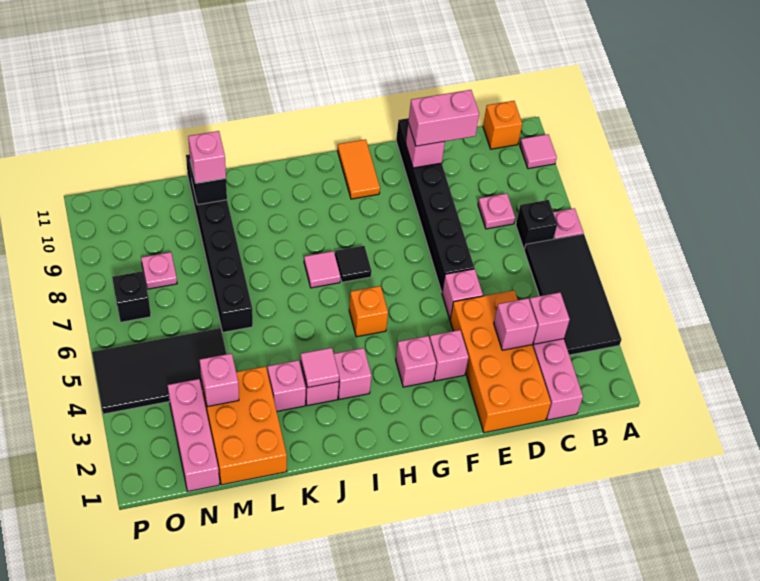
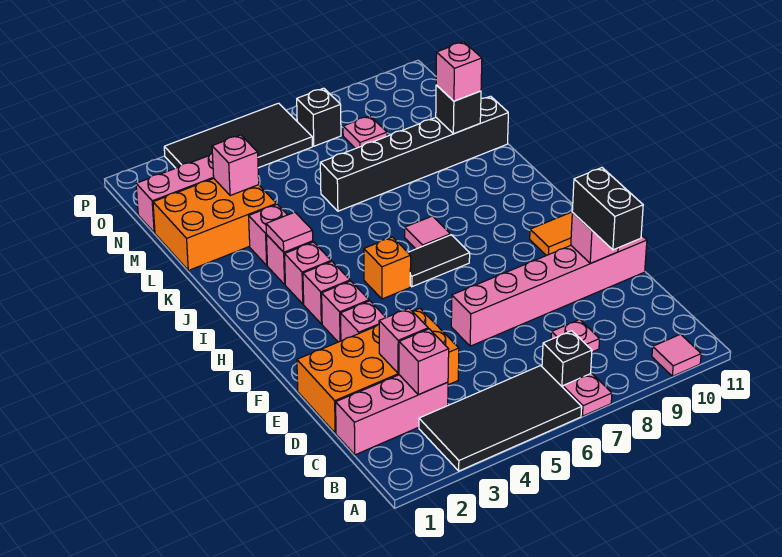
orange brick B11 level 1 -> none
pink brick D10:E10 level 3 -> black brick D10:E10 level 3
pink brick E5 level 1 -> pink brick H3 level 1
black brick E6:E11 level 1 -> pink brick E6:E11 level 1
black tile H7 level 1 -> black tile H6:H7 level 1
black tile M4:P5 level 1 -> black tile O3:P6 level 1

